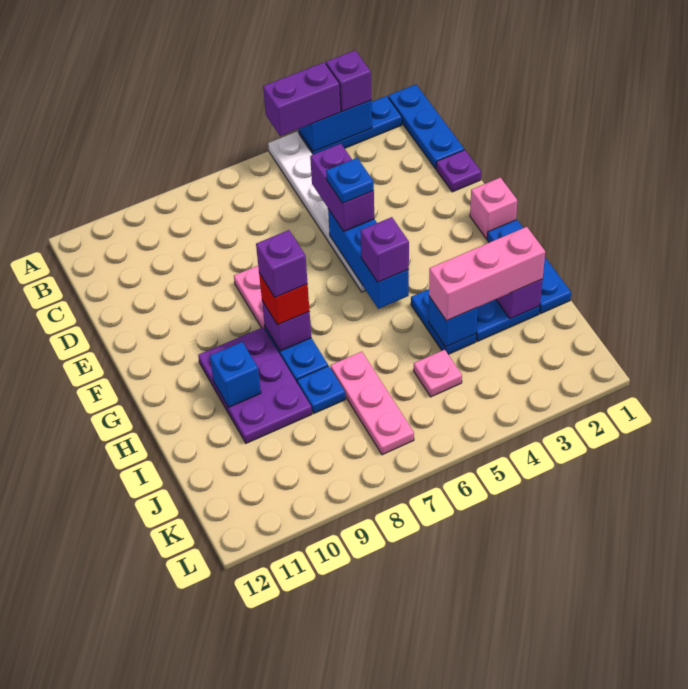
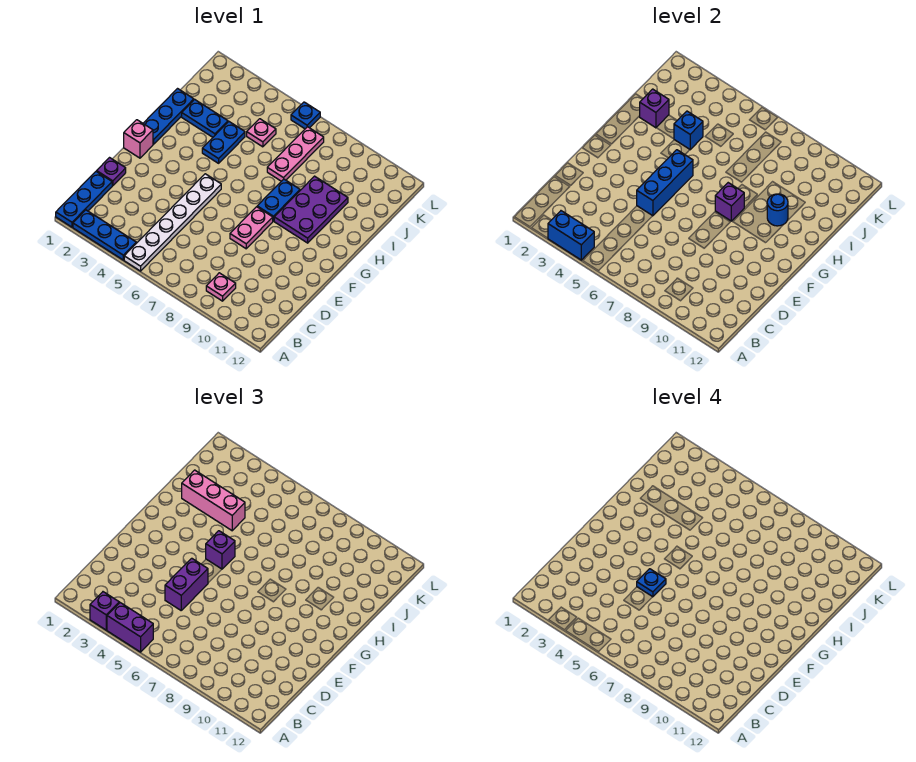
none -> pink plate B9 level 1
red brick G8 level 3 -> none
purple brick G8 level 4 -> none
blue brick H10 level 2 -> blue round brick H10 level 2
blue plate I8 level 1 -> blue plate L6 level 1

